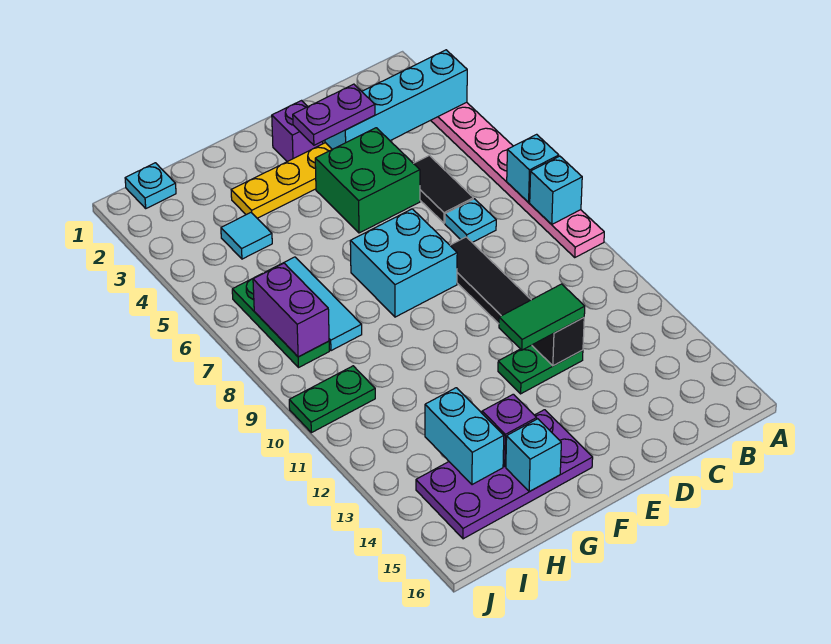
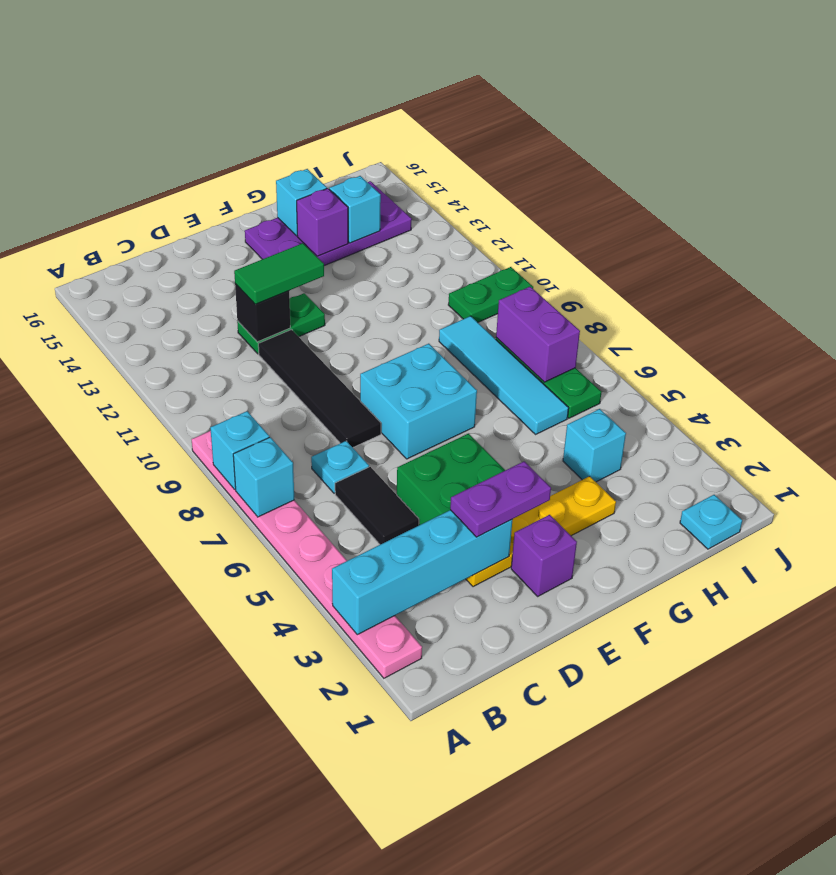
cyan tile H4 level 1 -> cyan brick H4 level 1
cyan tile H6:H8 level 1 -> cyan tile H6:H9 level 1
cyan brick H13:H14 level 2 -> cyan brick H14 level 2

